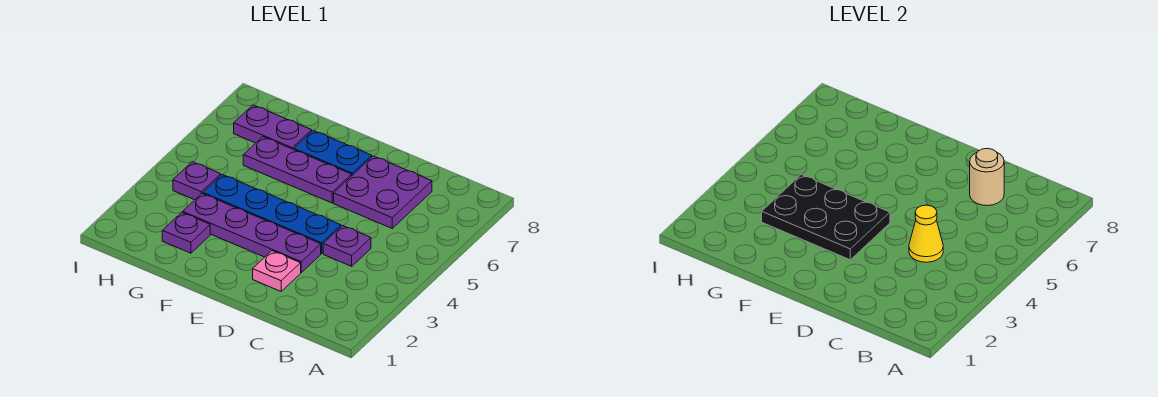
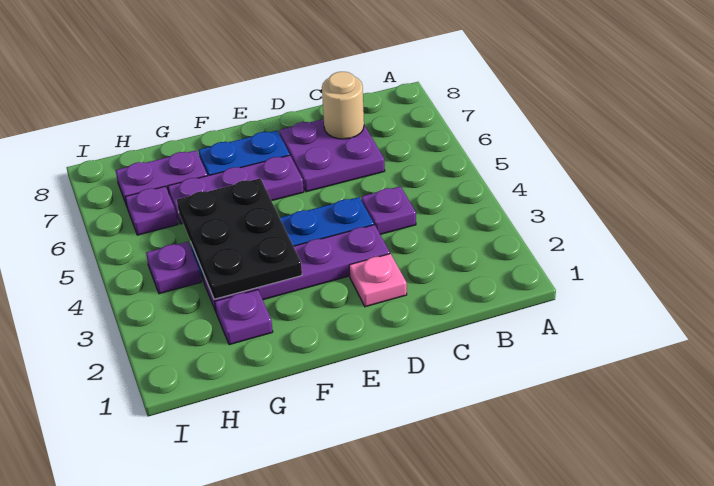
yellow cone C4 level 2 -> none
black plate E3:G4 level 2 -> black plate F3:G5 level 2
none -> purple plate H6 level 1

